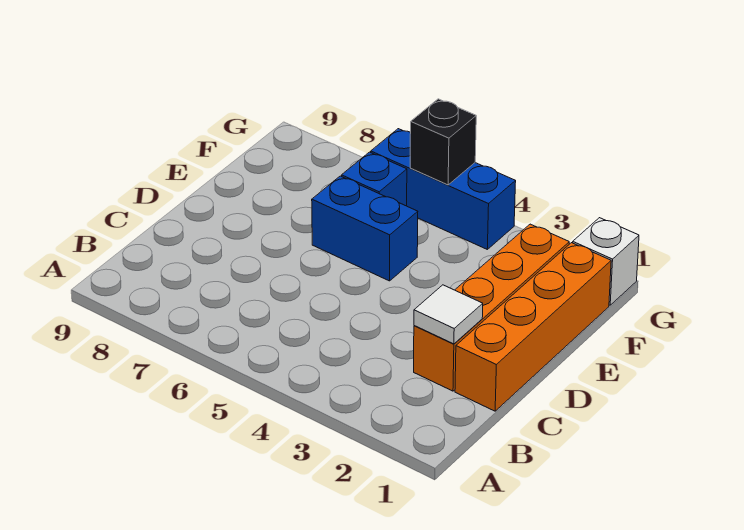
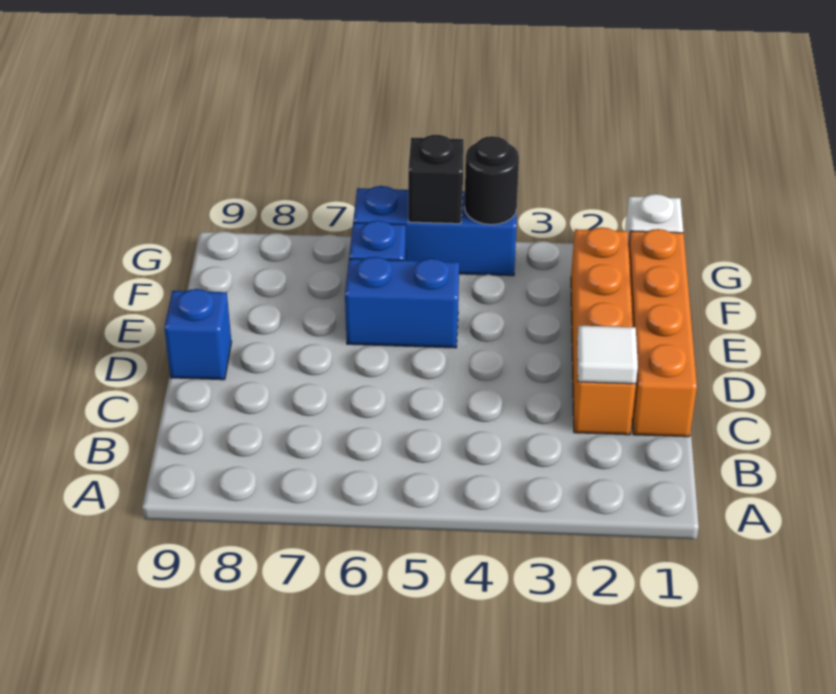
none -> blue brick D9 level 1
none -> black round brick G4 level 2

